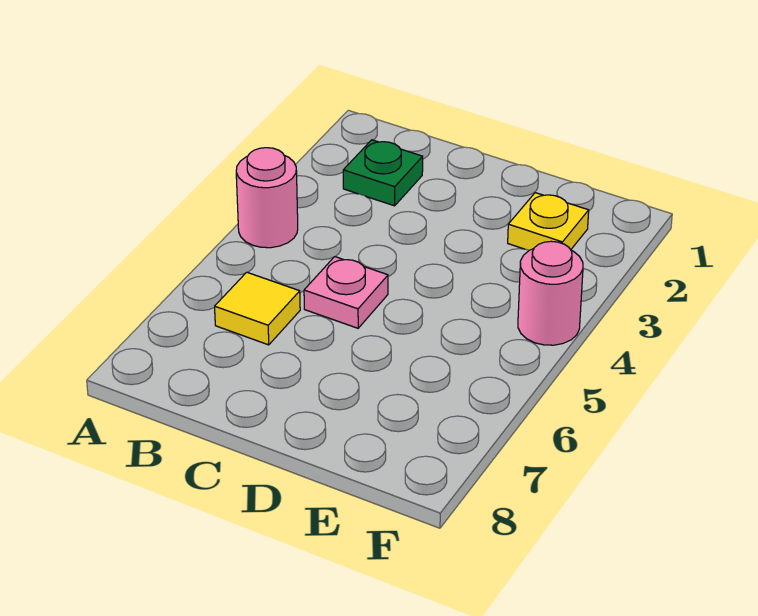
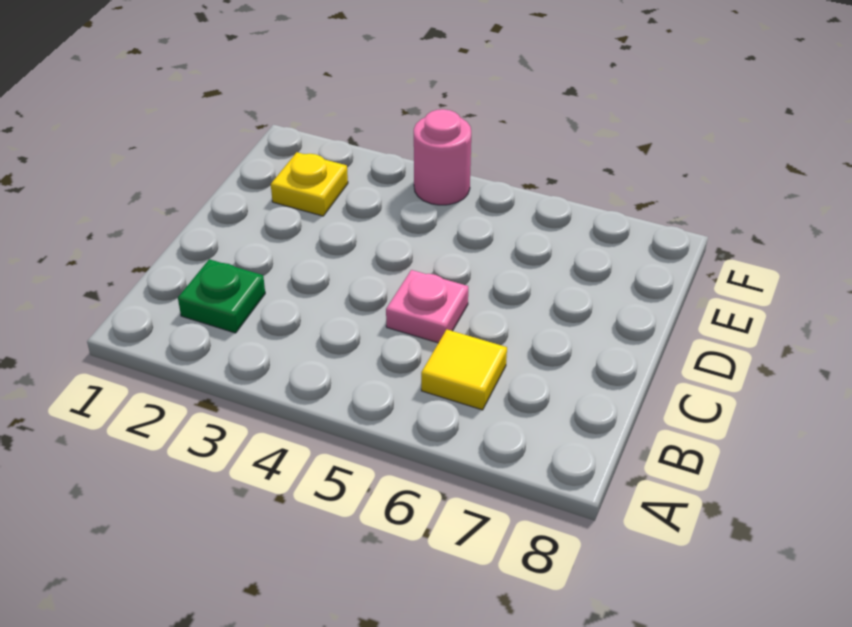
pink round brick A4 level 1 -> none

